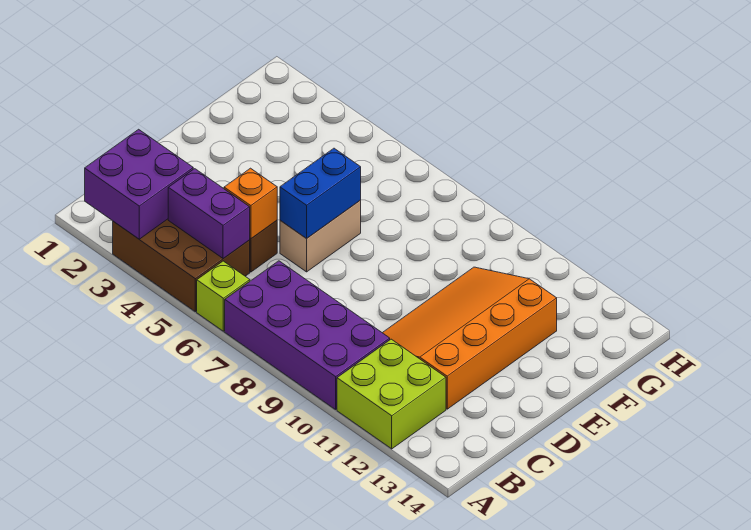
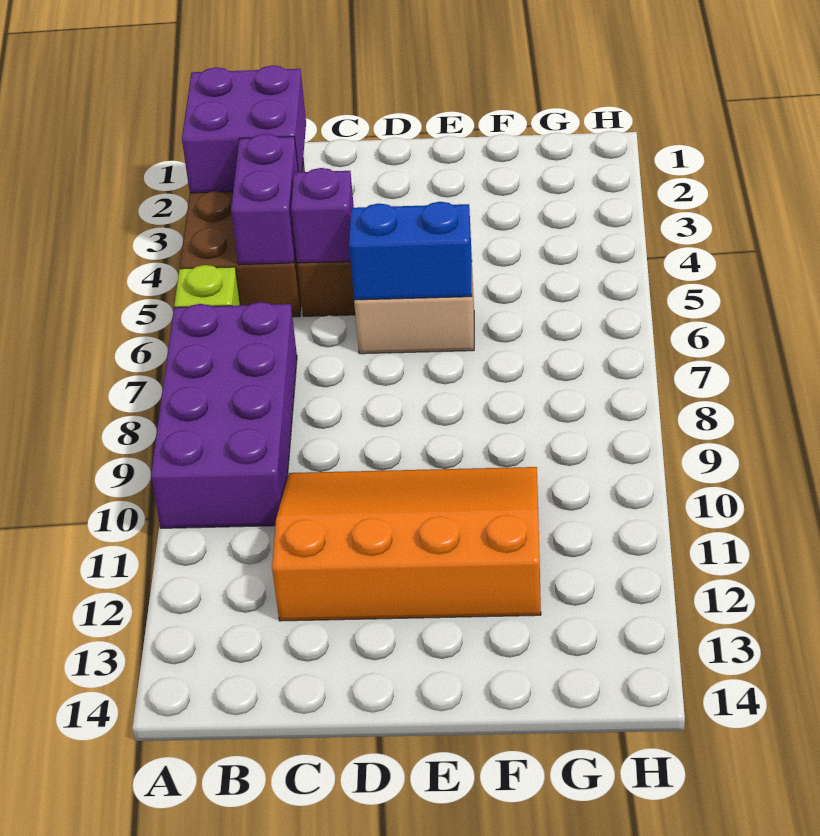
lime brick A11:B12 level 1 -> none
orange brick C5 level 2 -> purple brick C5 level 2

